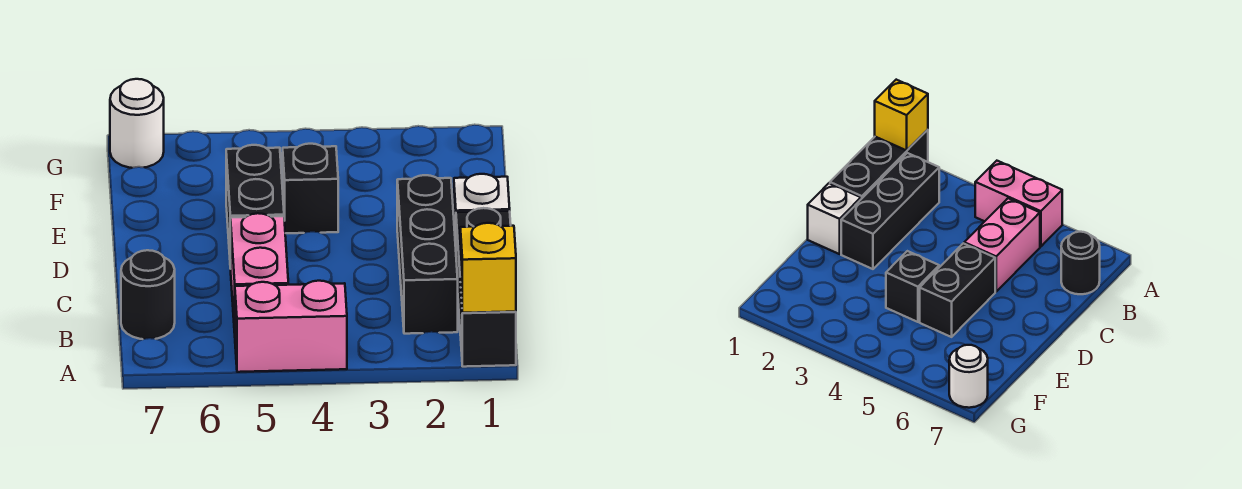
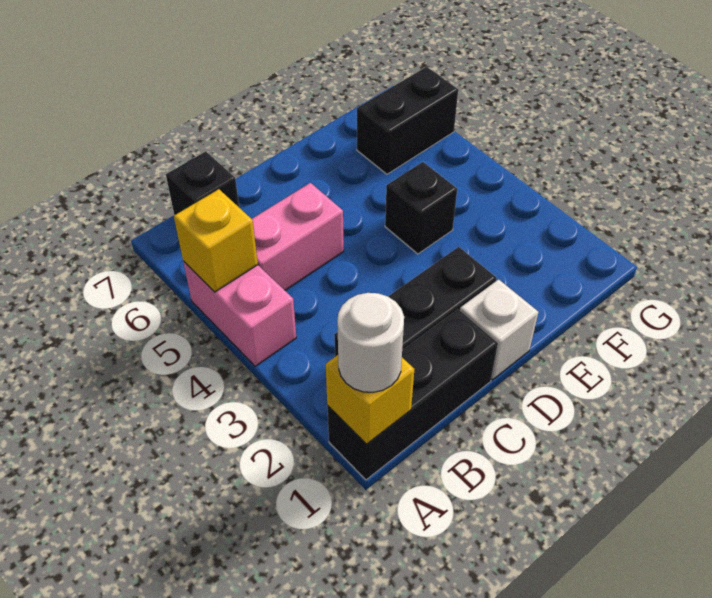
none -> yellow brick A5 level 2
black round brick B7 level 1 -> black brick B7 level 1
black brick D5:E5 level 1 -> black brick F6:G6 level 1
white round brick G7 level 1 -> white round brick A1 level 3

